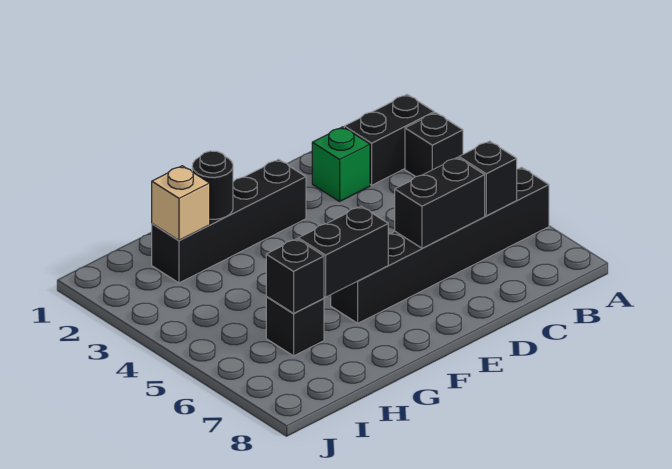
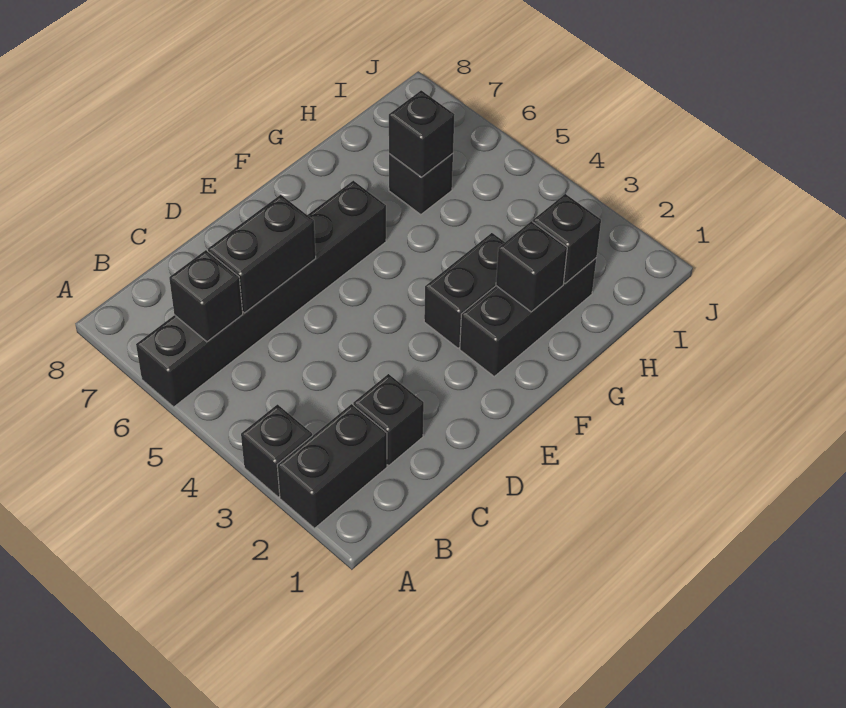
green brick C2 level 1 -> black brick C2 level 1
black brick E2:H2 level 1 -> black brick F2:H2 level 1
black brick F6:G6 level 2 -> black brick F3:G3 level 1
black round brick G2 level 2 -> black brick G2 level 2
tan brick H2 level 2 -> black brick H2 level 2

